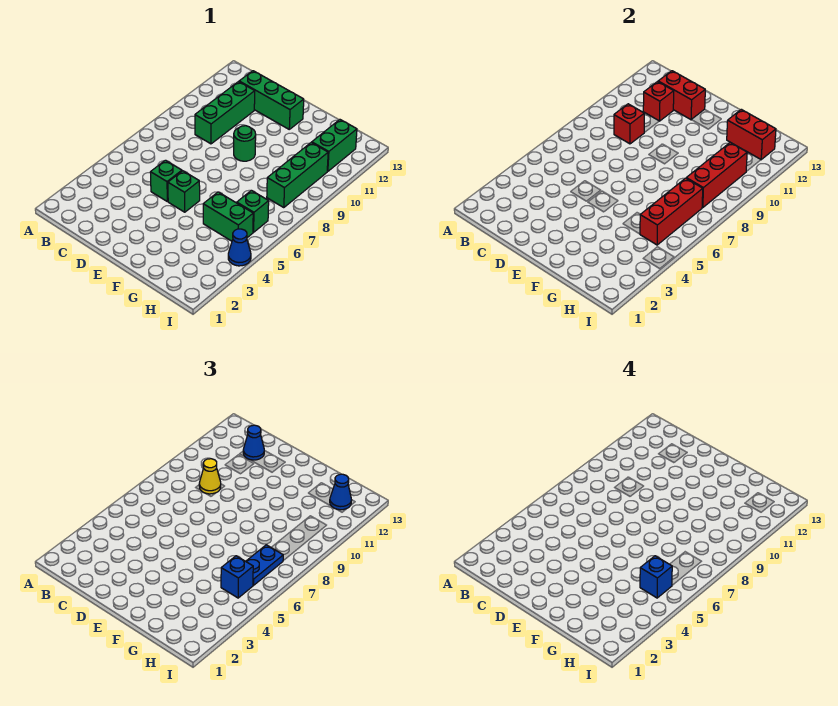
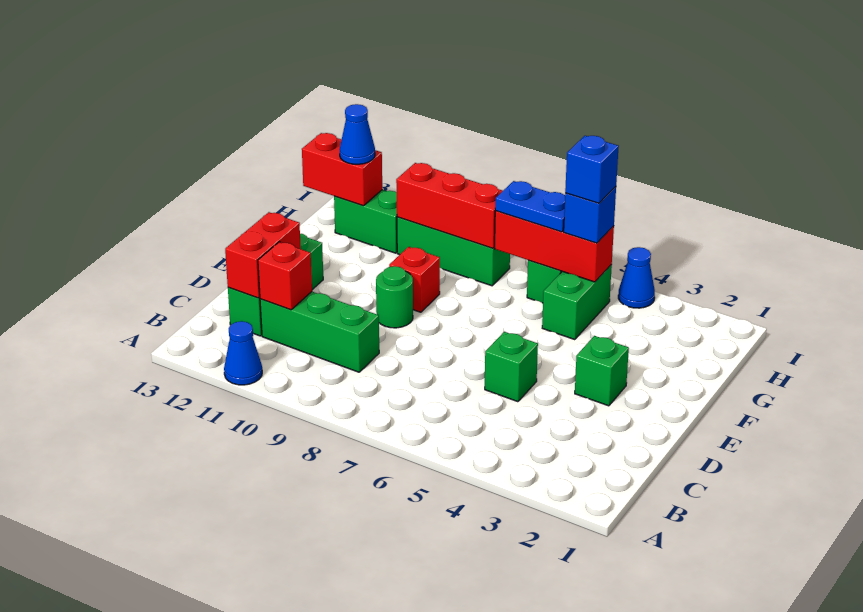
red brick C9 level 2 -> red brick F9 level 1
yellow cone C9 level 3 -> none
blue cone C12 level 3 -> blue cone A11 level 1
green brick E5 level 1 -> green brick E3 level 1
red brick G12:H12 level 2 -> red brick H12:H13 level 2

